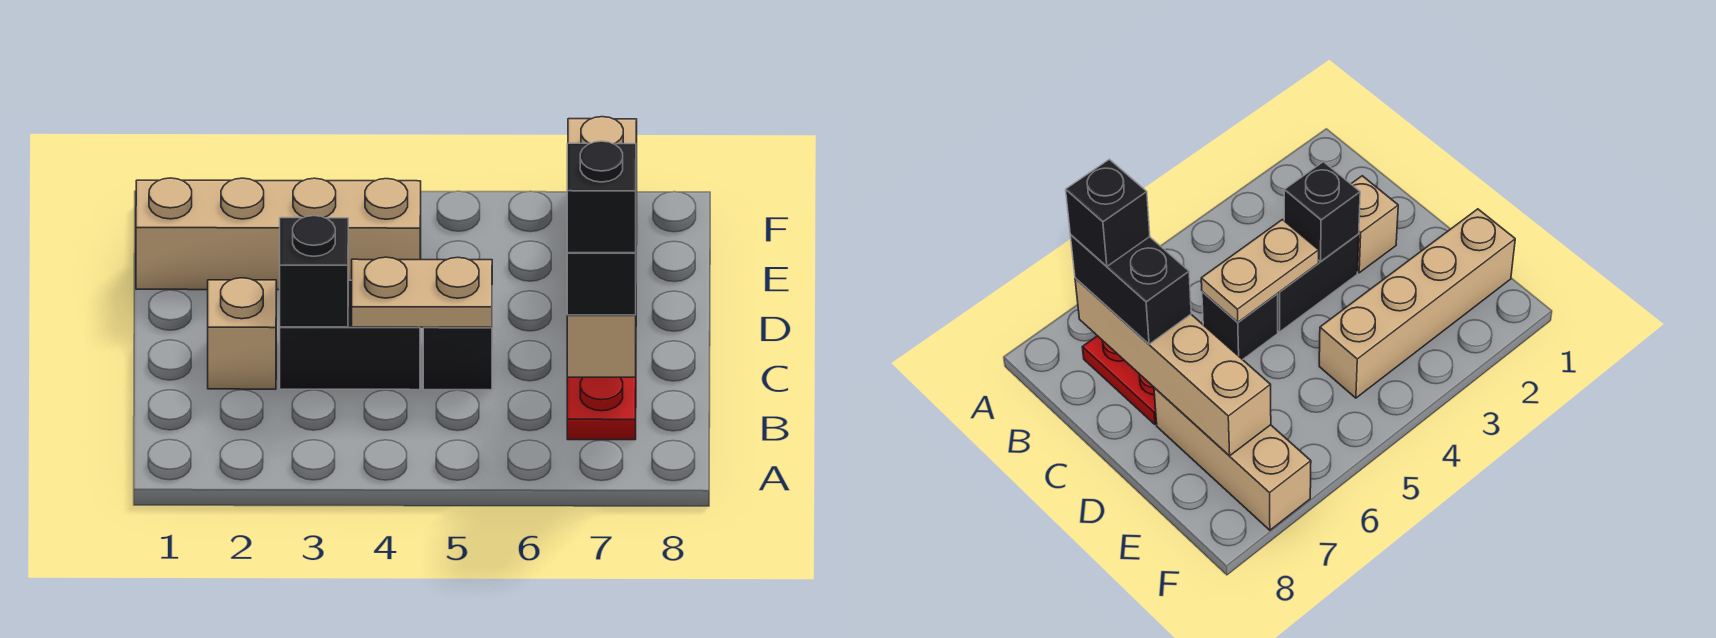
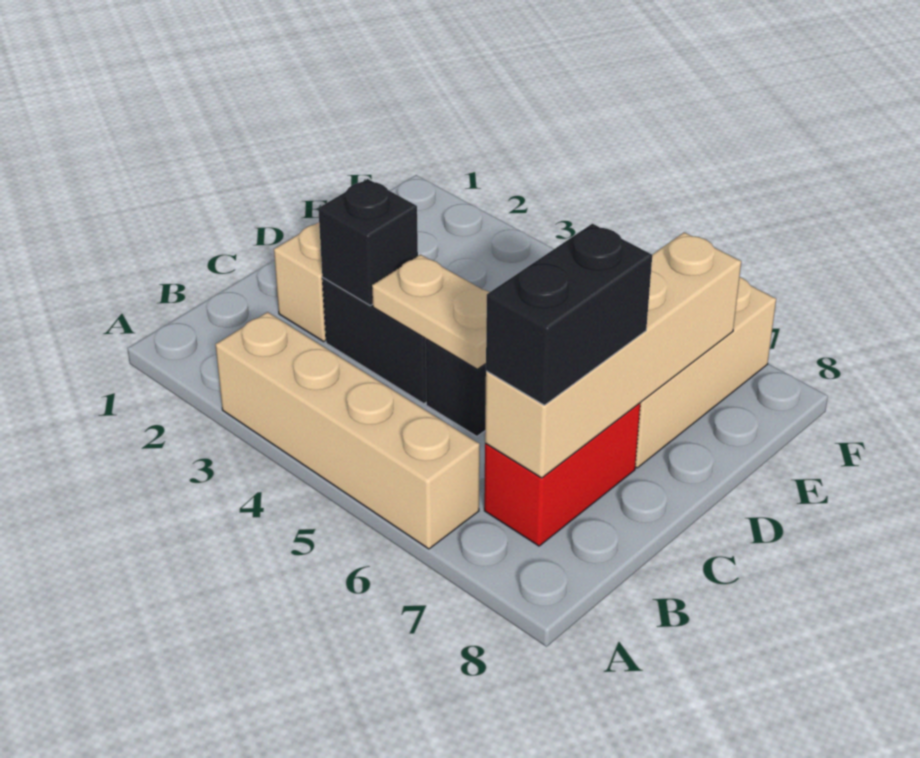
red plate B7:C7 level 1 -> red brick B7:C7 level 1
black brick B7 level 4 -> none
tan brick E1:E4 level 1 -> tan brick A3:A6 level 1

